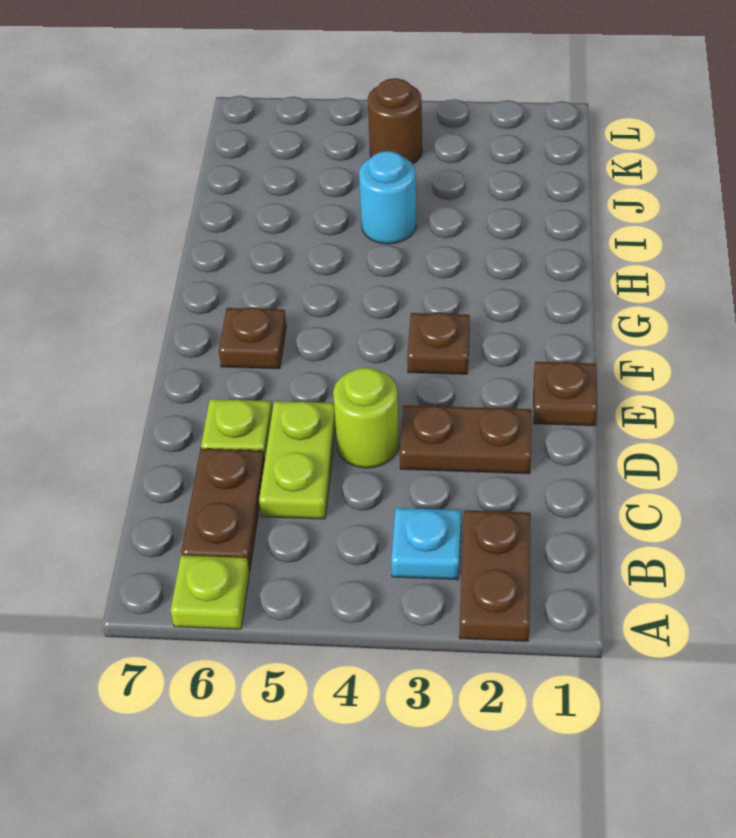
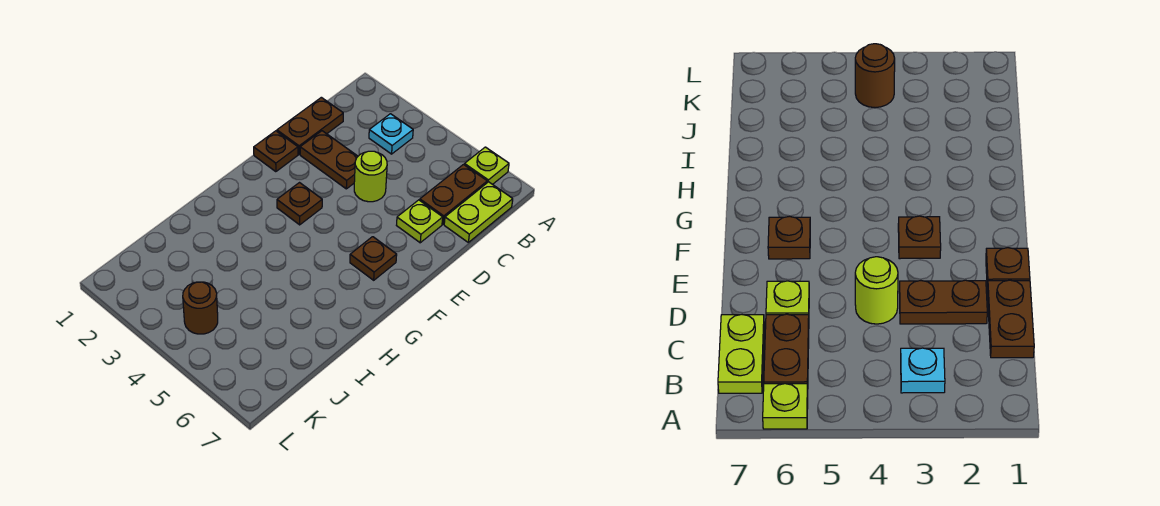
brown plate A2:B2 level 1 -> brown plate C1:D1 level 1
lime plate C5:D5 level 1 -> lime plate B7:C7 level 1
cyan round brick I4 level 1 -> none

